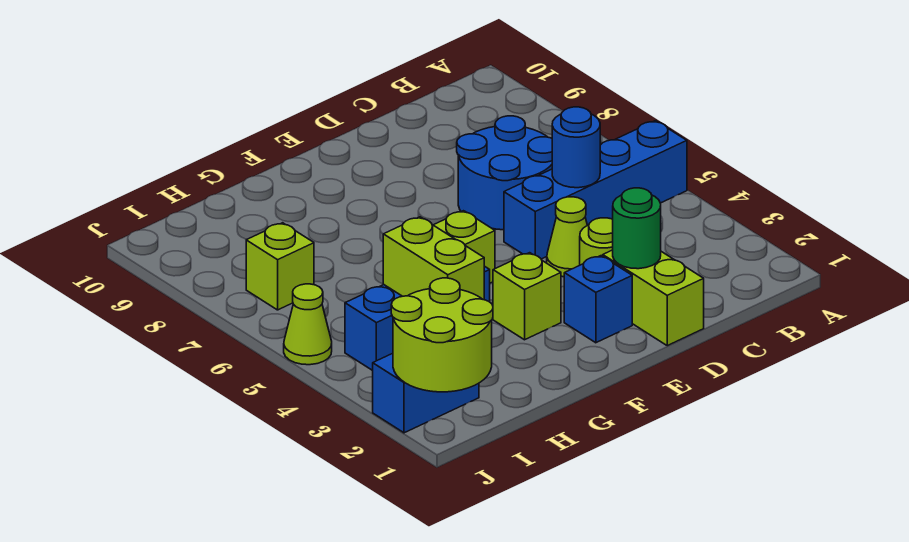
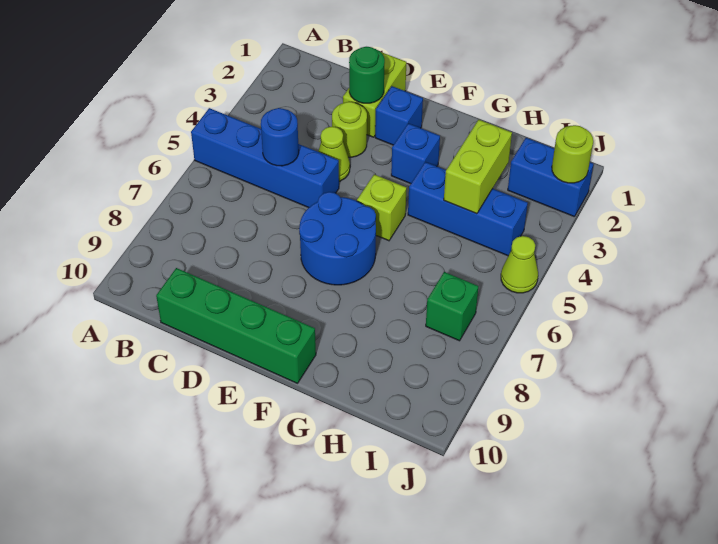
blue round brick C6:D7 level 1 -> blue round brick E6:F7 level 1
none -> green brick C10:F10 level 1
lime brick F3 level 1 -> blue brick F3 level 1
lime round brick I1:J2 level 2 -> lime round brick J2 level 2
lime brick I7 level 1 -> green brick I7 level 1

